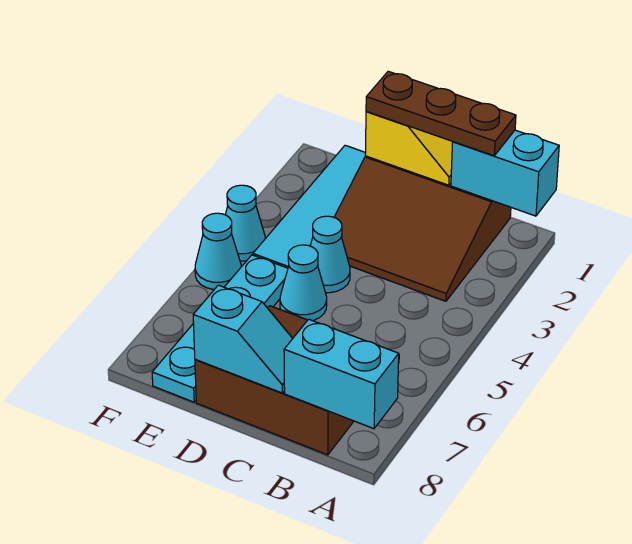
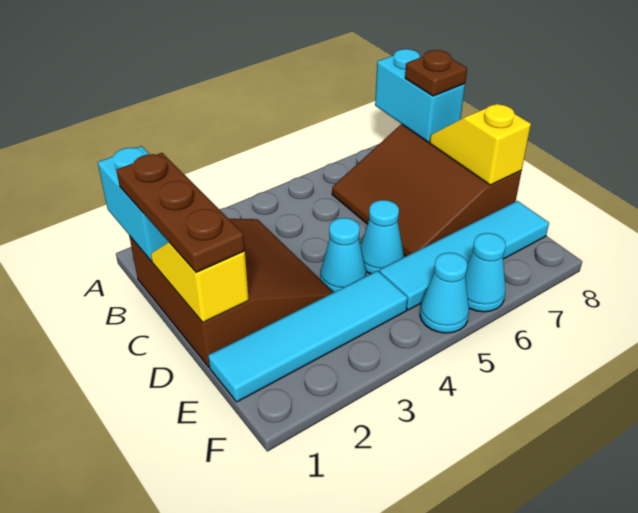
none -> brown plate B8 level 3
cyan slope C8:D8 level 2 top D -> yellow slope C8:D8 level 2 top D
cyan plate E5:E8 level 1 -> cyan tile E5:E8 level 1
cyan cone F4 level 1 -> cyan cone F6 level 1

